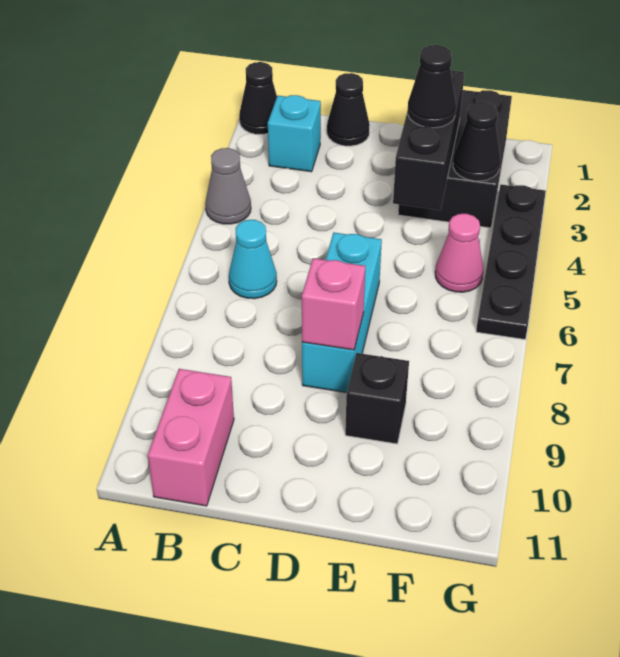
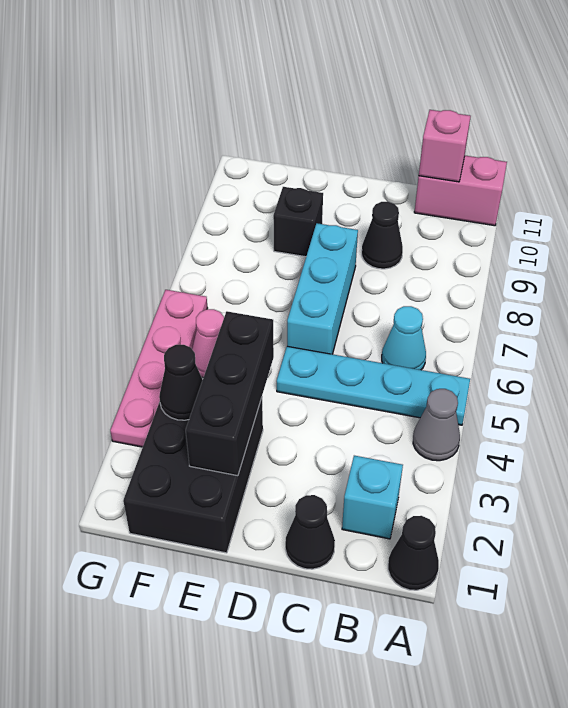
none -> cyan plate A5:D5 level 1
pink brick B10:B11 level 1 -> pink brick A11:B11 level 1
pink brick D8 level 2 -> pink brick B11 level 2
black cone E3 level 3 -> black cone C9 level 1
black plate G3:G6 level 1 -> pink plate G3:G6 level 1

